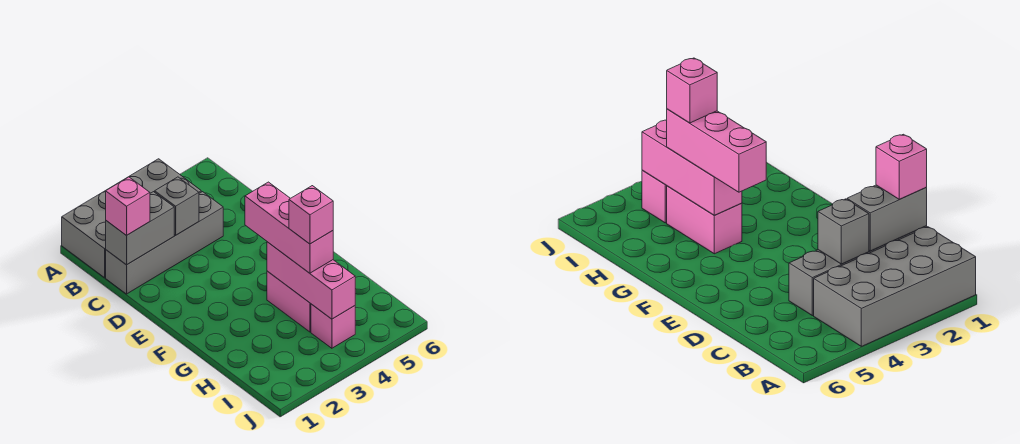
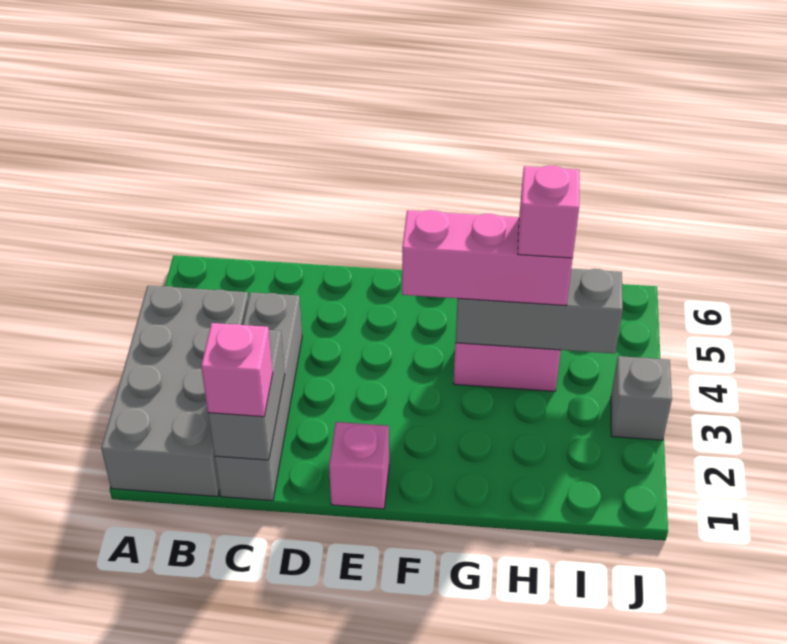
grey brick C3 level 2 -> grey brick J3 level 1
pink brick G4:I4 level 2 -> grey brick G4:I4 level 2
pink brick I4 level 1 -> pink brick E1 level 1

